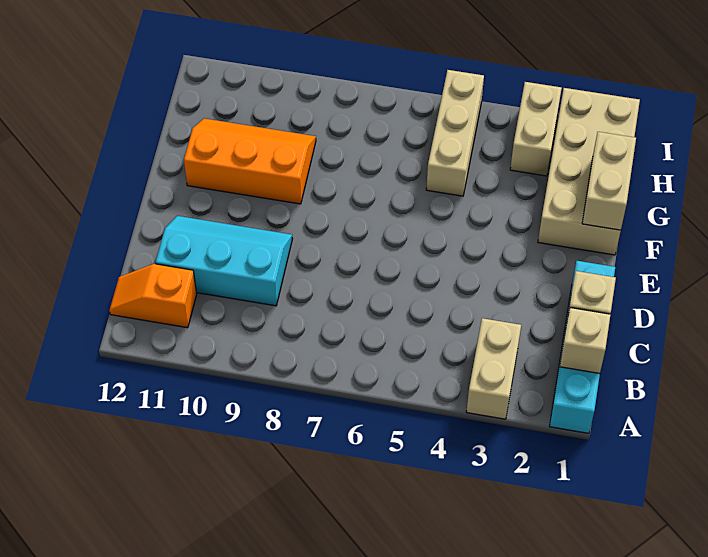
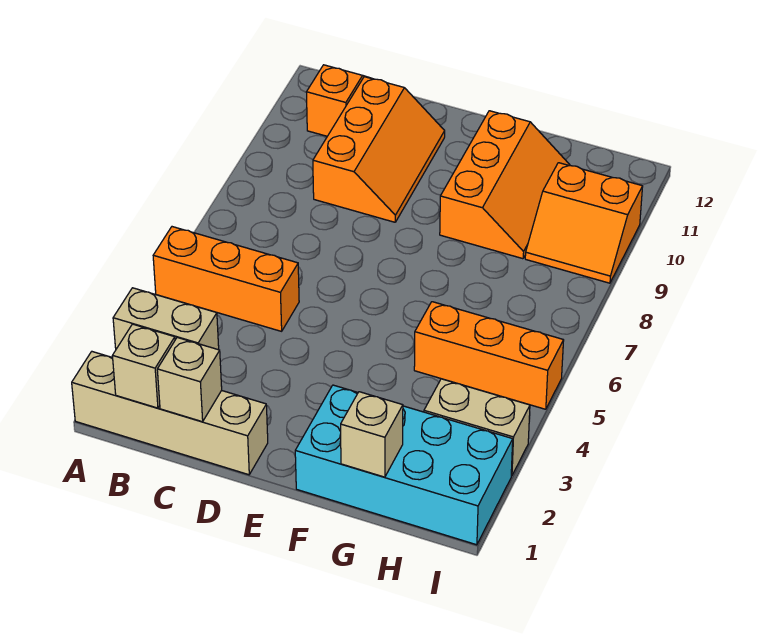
cyan brick A1:D1 level 1 -> tan brick A1:D1 level 1
none -> orange brick A5:C5 level 1
cyan slope C9:D11 level 1 top C -> orange slope C9:D11 level 1 top C
tan brick F1:I2 level 1 -> cyan brick F1:I2 level 1
tan brick F1:G1 level 2 -> tan brick G1 level 2
tan brick G5:I5 level 1 -> orange brick G5:I5 level 1
none -> orange slope H9:I10 level 1 top 10

